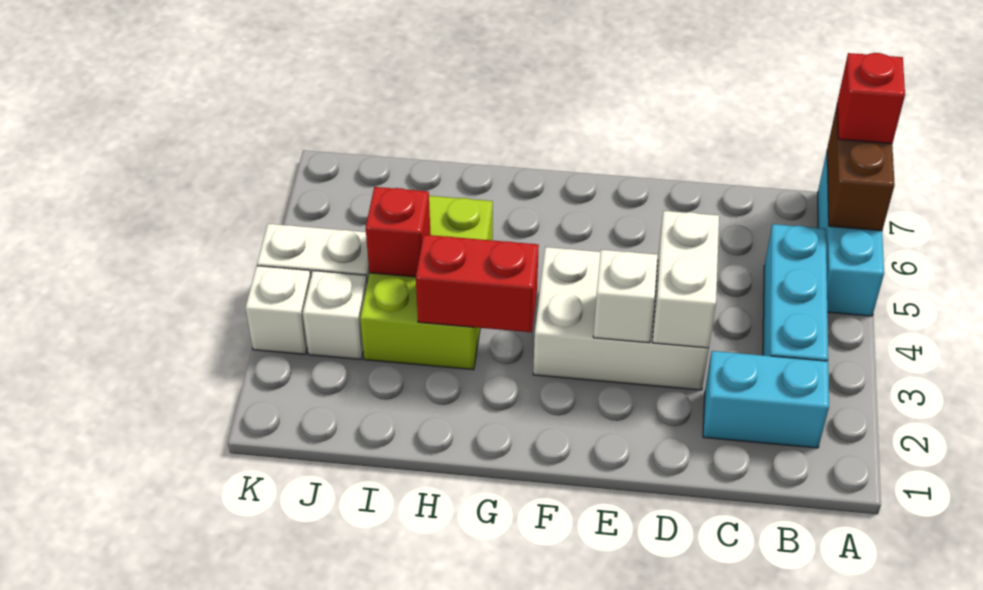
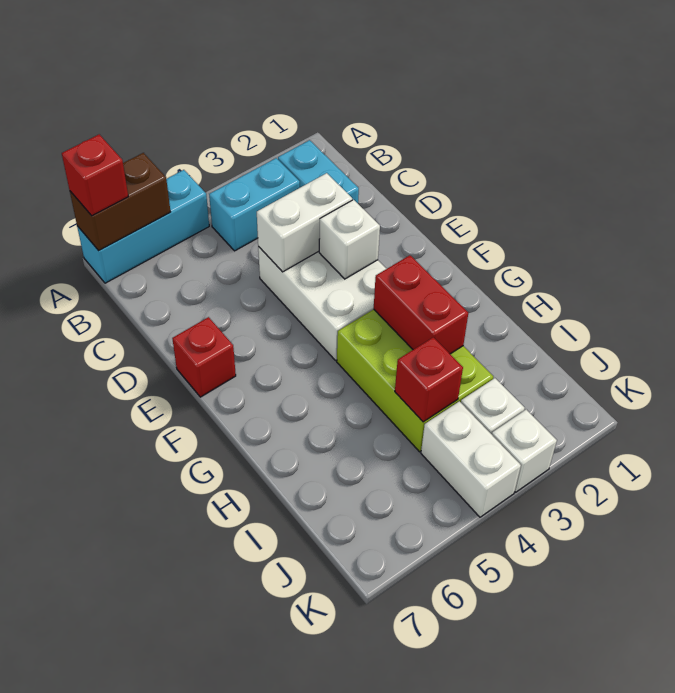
cyan brick B3:B5 level 1 -> cyan brick B3:B4 level 1
none -> red brick E7 level 1
lime brick H3:I5 level 1 -> lime brick G3:I4 level 1

